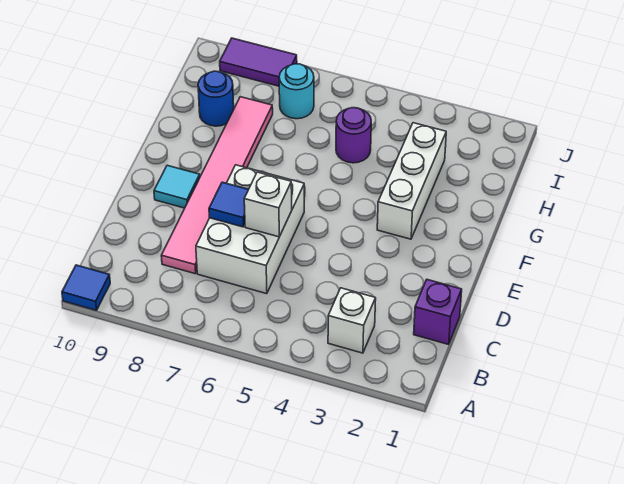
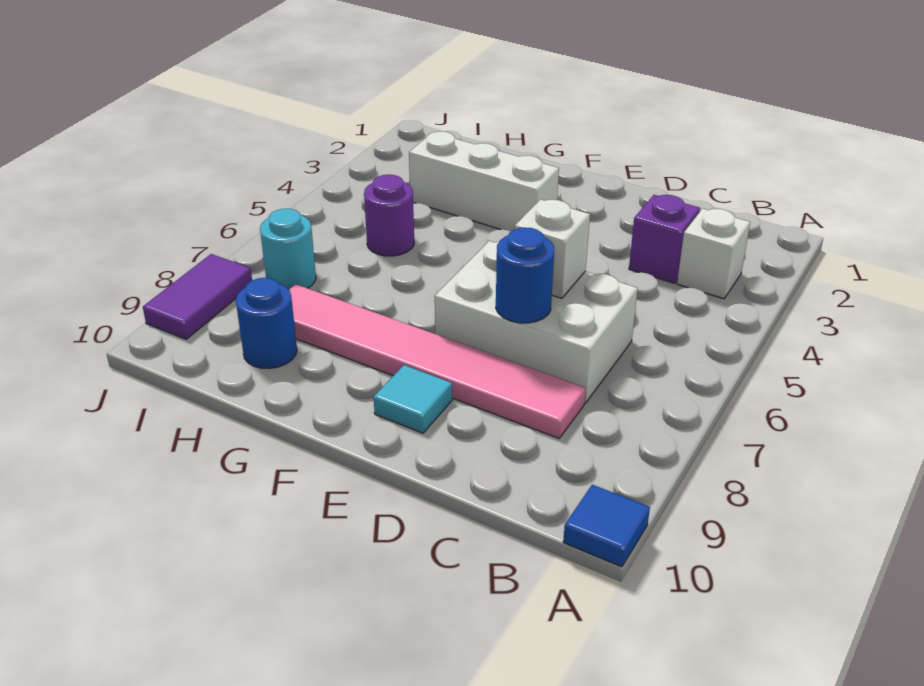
purple brick C1 level 1 -> purple brick C3 level 1
blue tile D7 level 2 -> blue round brick D7 level 2

